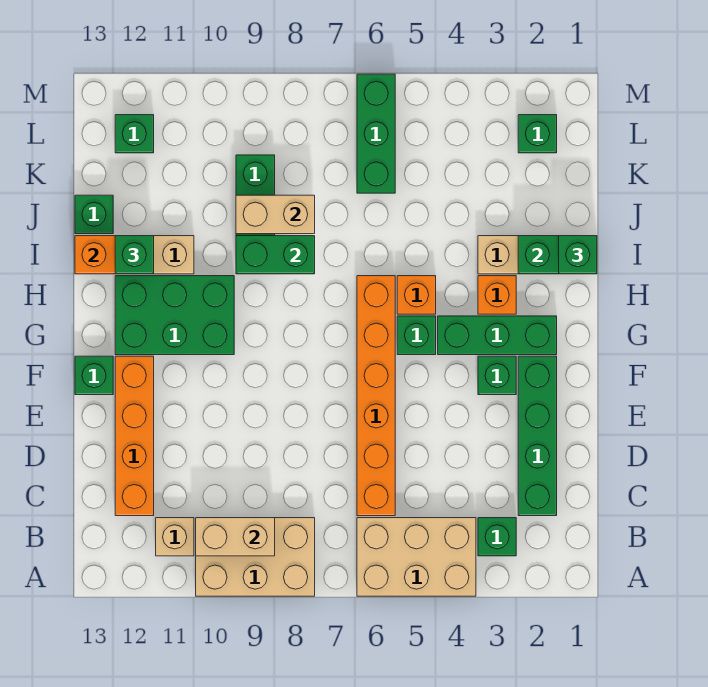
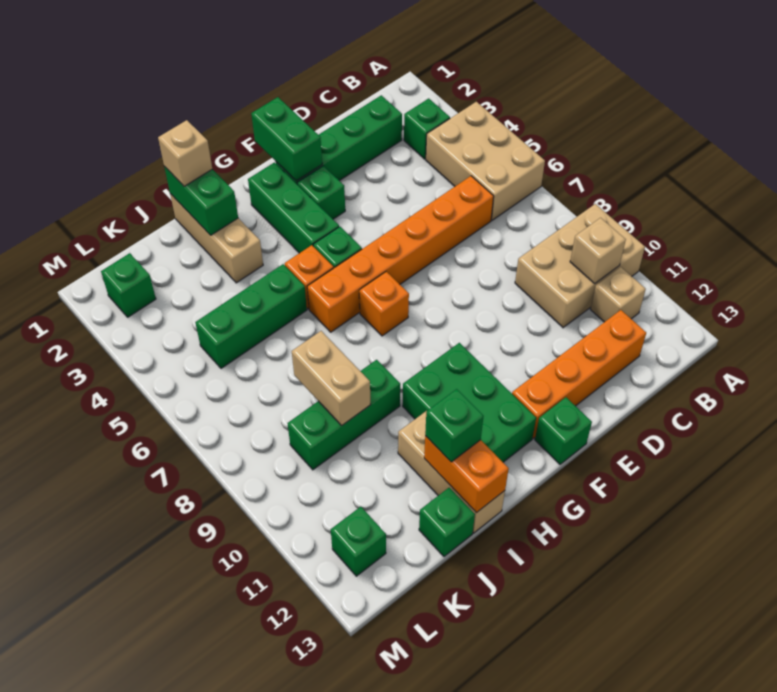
tan brick A8:B10 level 1 -> tan brick A9:C10 level 1
tan brick B9:B10 level 2 -> tan brick B10 level 2
orange brick H3 level 1 -> orange brick G7 level 1
green brick I1 level 3 -> tan brick I1 level 3
green brick I8:I9 level 2 -> green brick F1:F2 level 2
green brick K6:M6 level 1 -> green brick I5:K5 level 1

